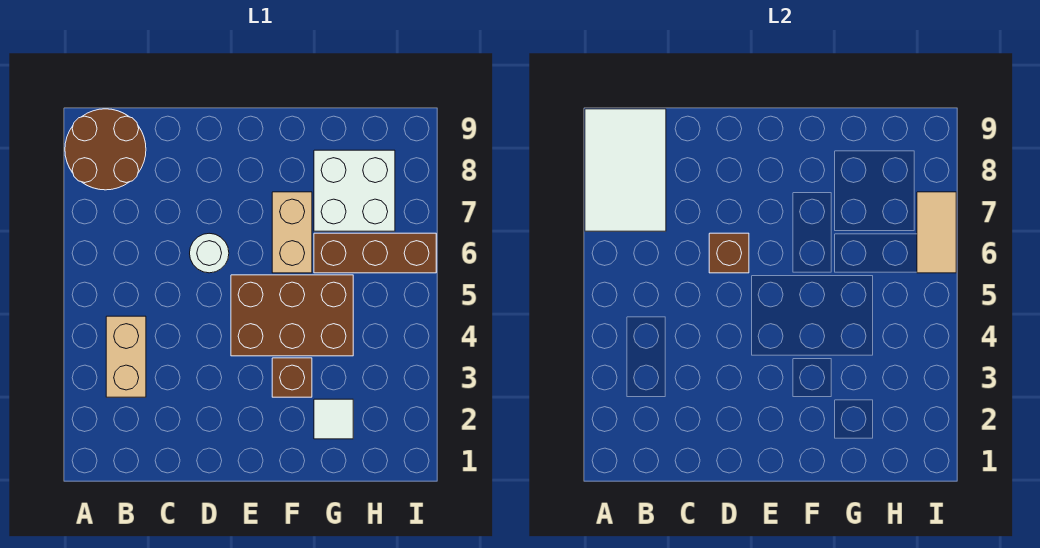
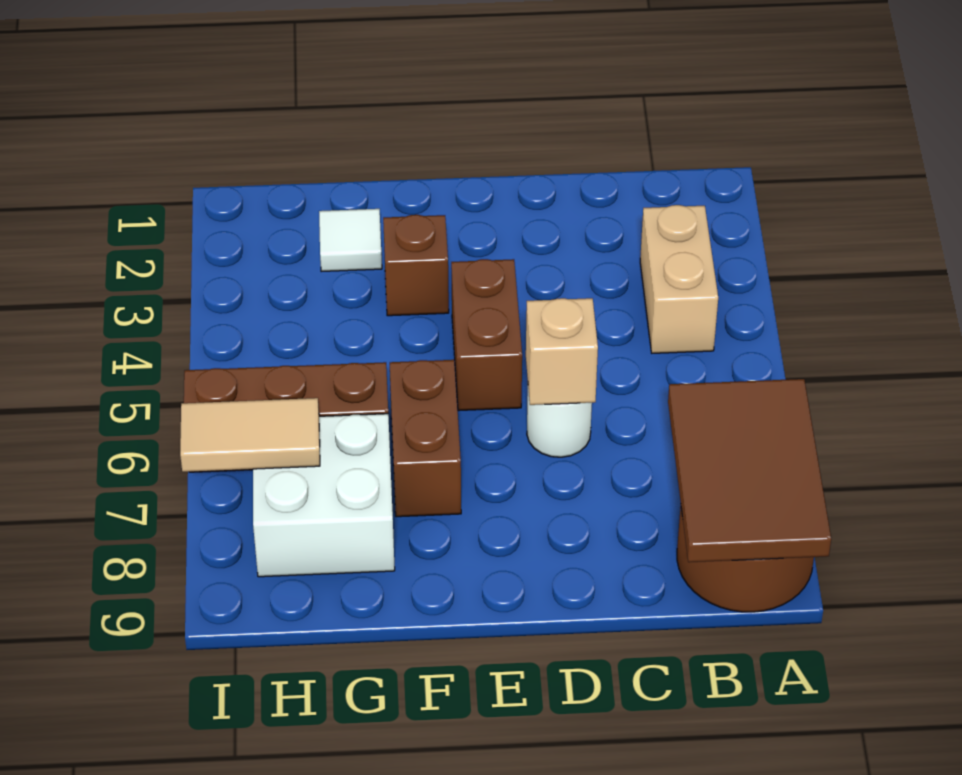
white tile A7:B9 level 2 -> brown tile A7:B9 level 2
brown brick D6 level 2 -> tan brick D6 level 2
brown brick E4:G5 level 1 -> brown brick E4:E5 level 1
tan brick F6:F7 level 1 -> brown brick F6:F7 level 1
tan tile I6:I7 level 2 -> tan tile H7:I7 level 2

